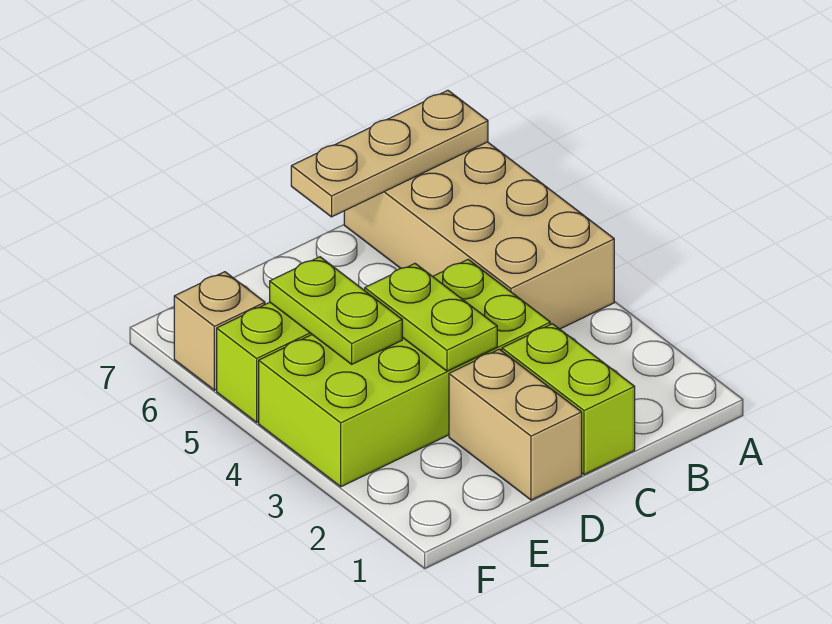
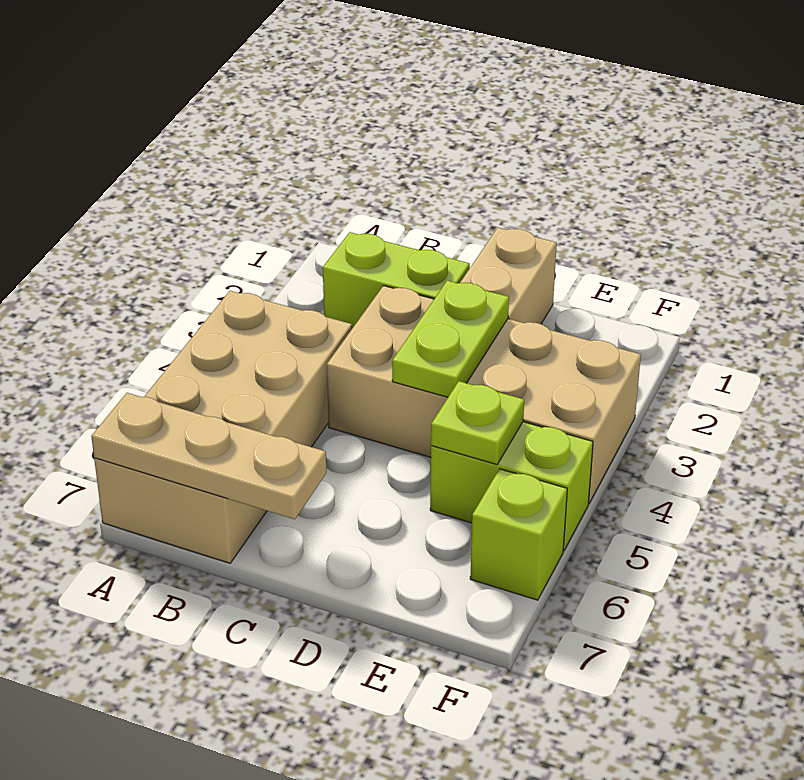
lime brick C1:C2 level 1 -> lime brick B2:C2 level 1
lime brick C3:F4 level 1 -> tan brick C3:F4 level 1
lime plate E4:E5 level 2 -> lime plate E5 level 2
tan brick F6 level 1 -> lime brick F6 level 1

